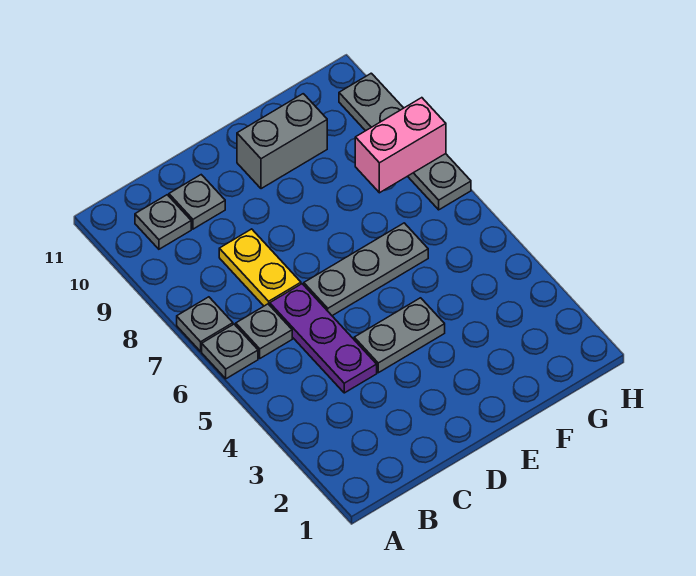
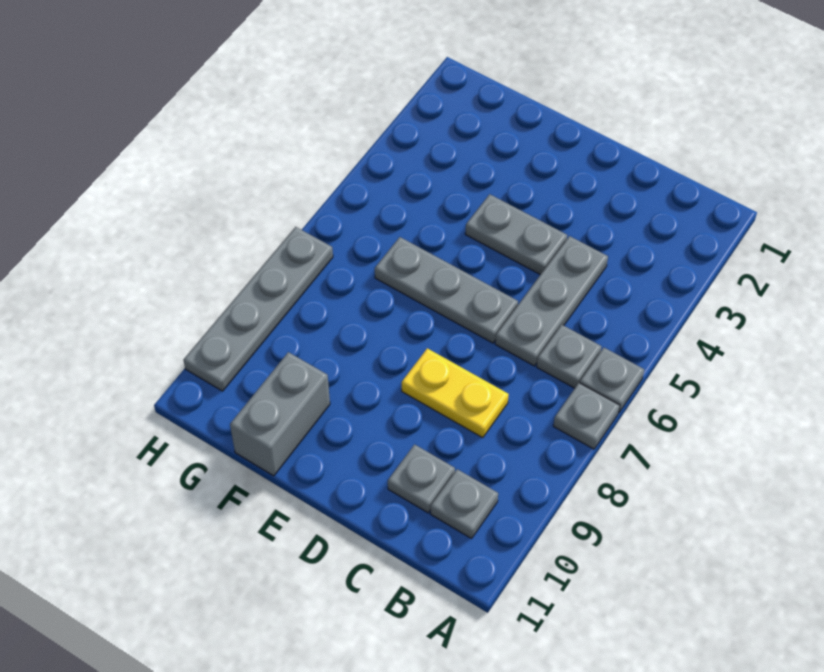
purple plate C4:C6 level 1 -> grey plate C4:C6 level 1
yellow plate C7:C8 level 1 -> yellow plate C8:D8 level 1
grey brick E10:F10 level 1 -> grey brick F10:F11 level 1
pink brick G8:H8 level 2 -> none

